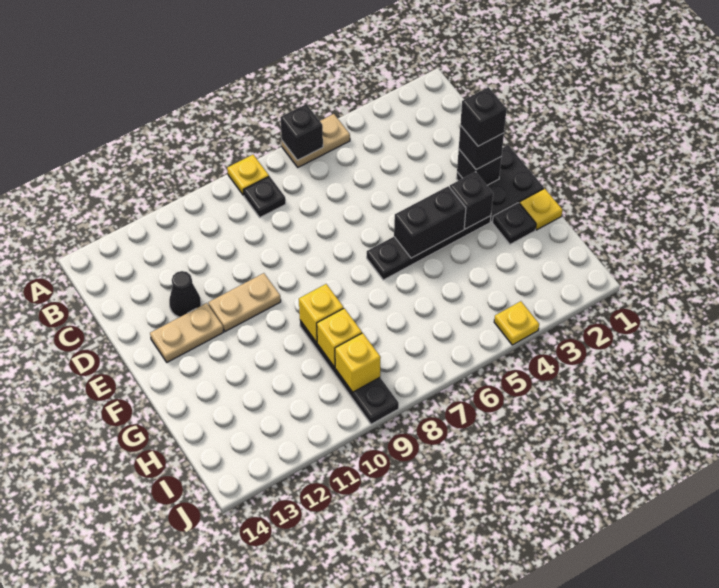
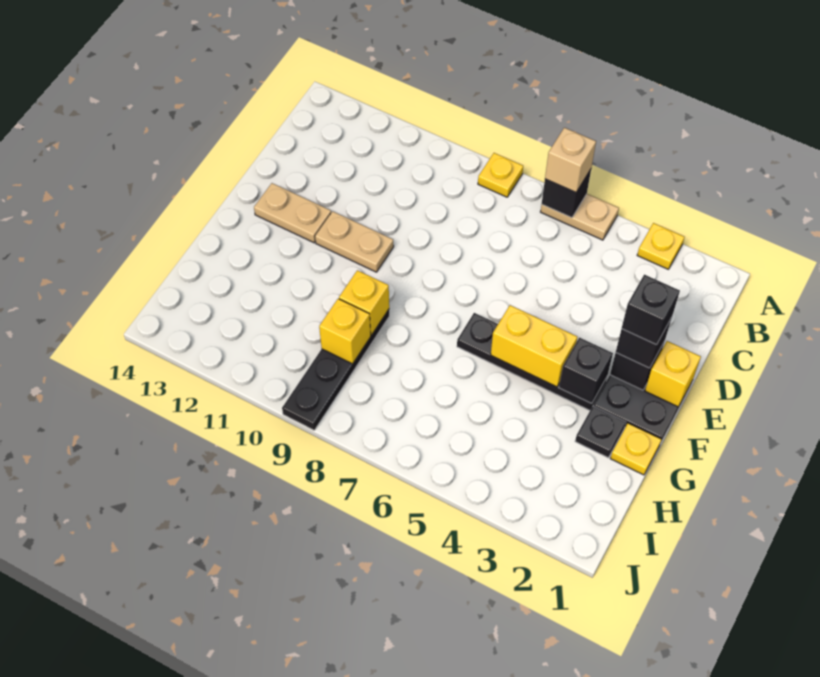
none -> tan brick A6 level 3
black plate B8 level 1 -> none
black cone D12 level 1 -> none
black brick F4:F5 level 2 -> yellow brick F4:F5 level 2
yellow brick I9 level 2 -> yellow brick E1 level 2
yellow plate J4 level 1 -> yellow plate A3 level 1

